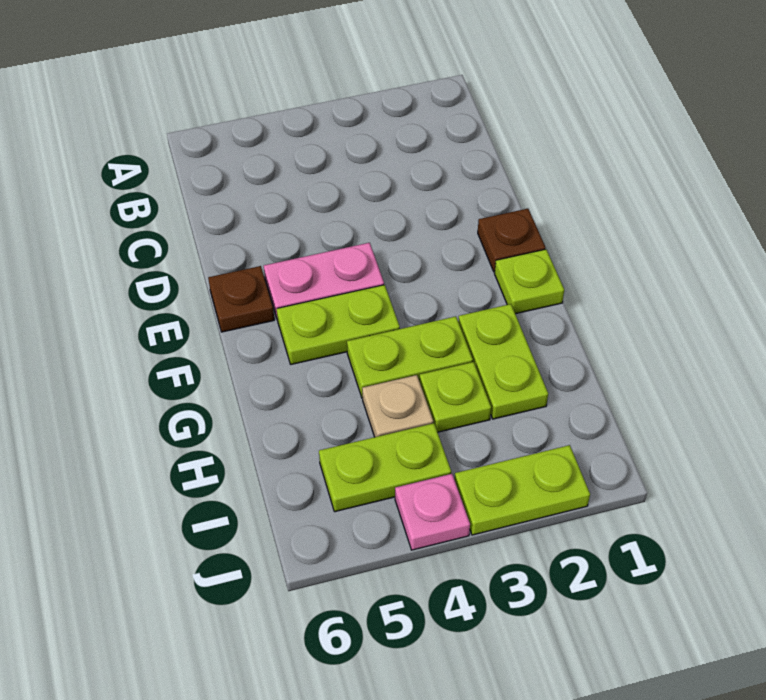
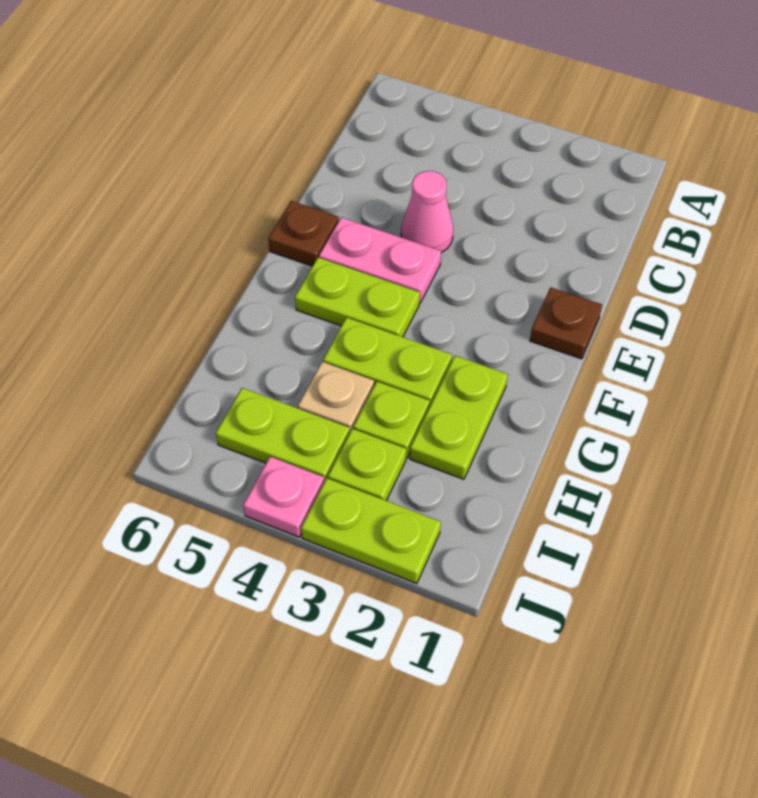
none -> pink cone D4 level 1
lime plate F1 level 1 -> lime plate I3 level 1

